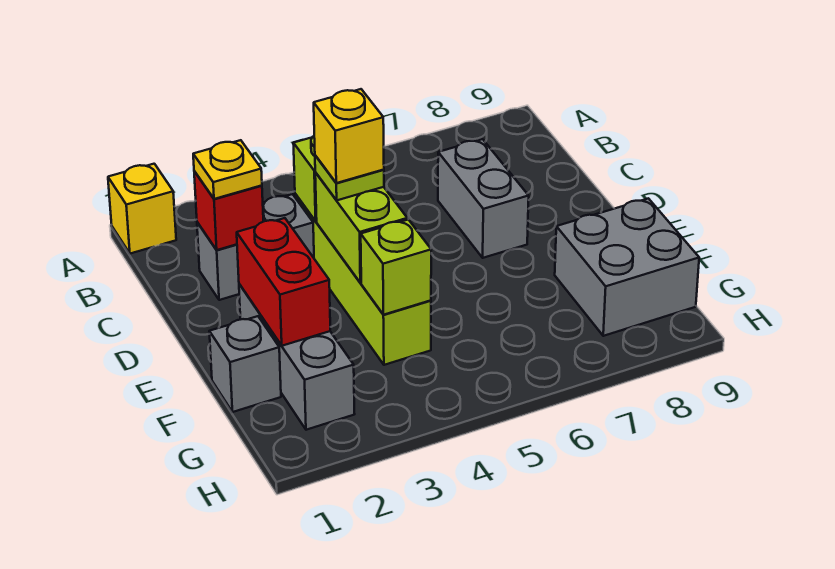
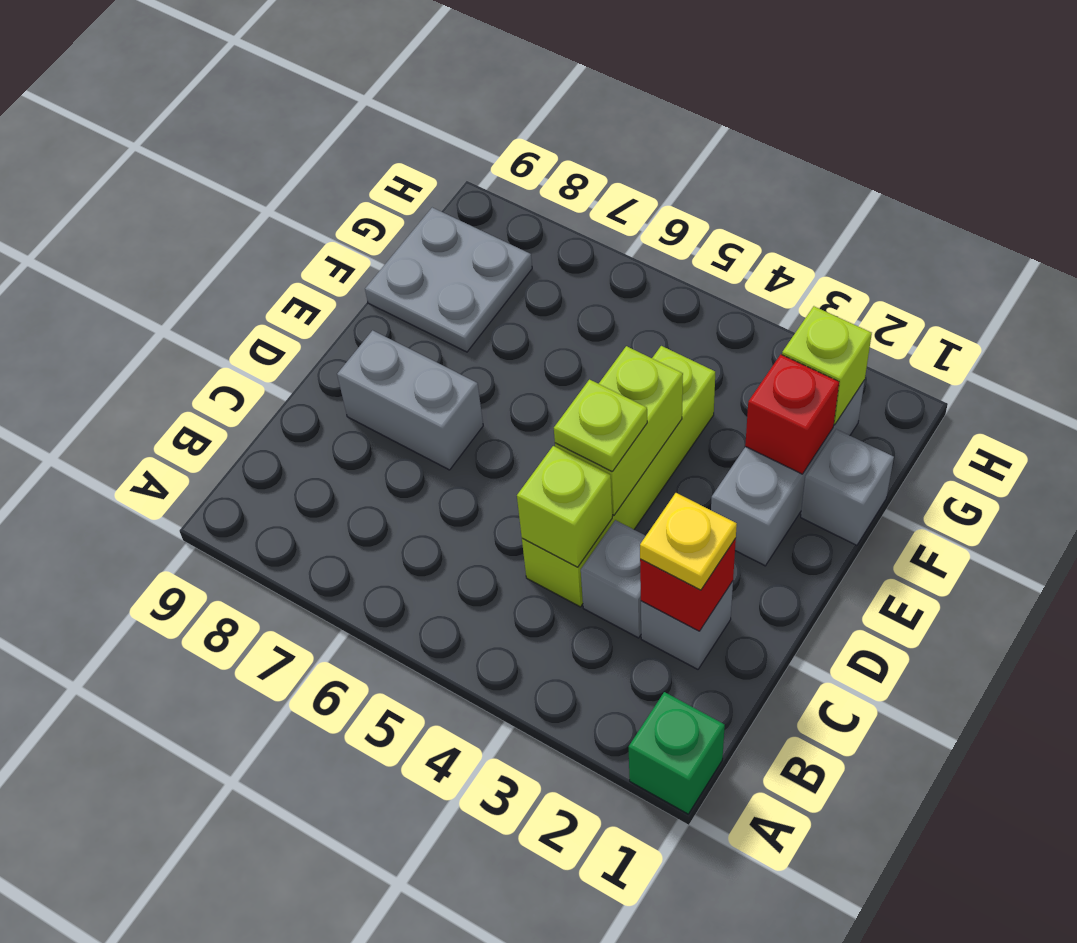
yellow brick A1 level 1 -> green brick A1 level 1
grey brick C7:D7 level 1 -> grey brick D7:D8 level 1
yellow brick D4 level 4 -> none
red brick E2:F2 level 2 -> red brick F2 level 2
lime brick F4 level 2 -> lime brick G2 level 2
grey brick F8:G9 level 1 -> grey plate F8:G9 level 1

